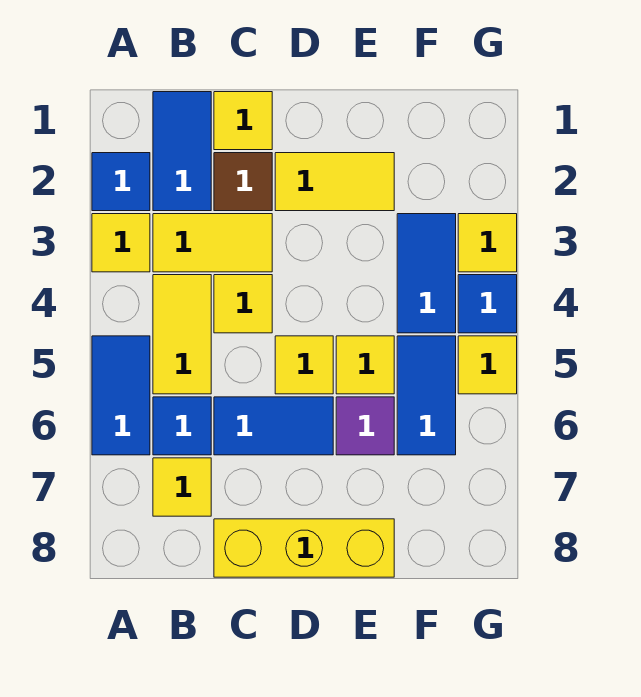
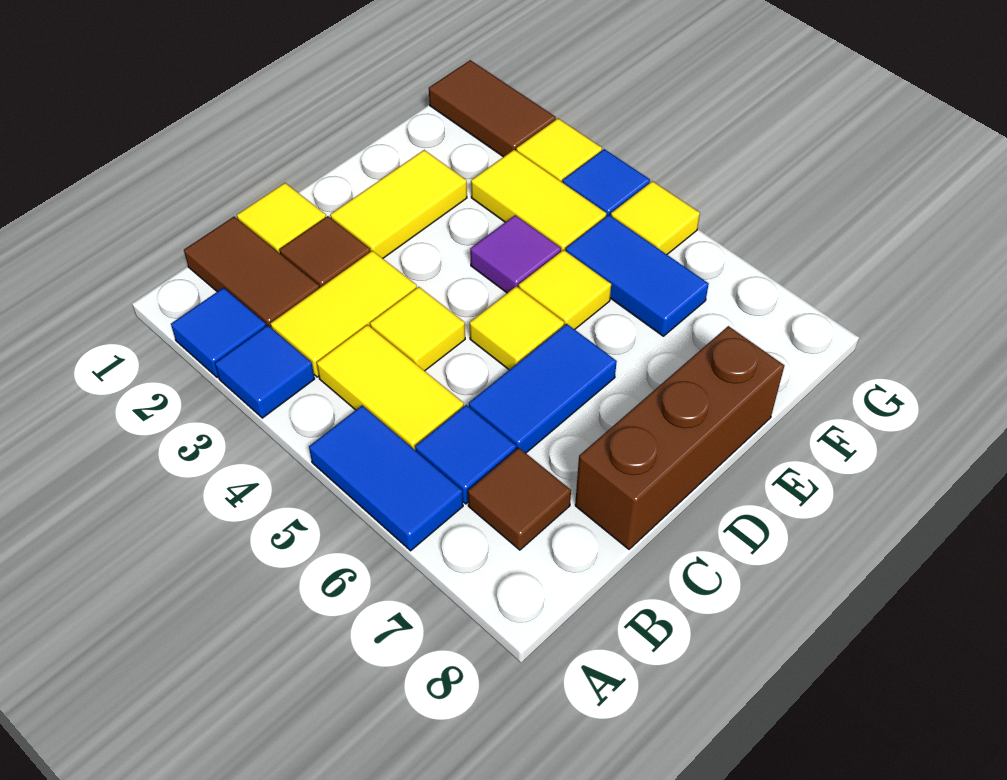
yellow tile A3 level 1 -> blue tile A3 level 1
blue tile B1:B2 level 1 -> brown tile B1:B2 level 1
yellow tile B7 level 1 -> brown tile B7 level 1
yellow brick C8:E8 level 1 -> brown brick C8:E8 level 1
purple tile E6 level 1 -> purple tile E4 level 1
blue tile F3:F4 level 1 -> yellow tile F3:F4 level 1
none -> brown tile G1:G2 level 1

